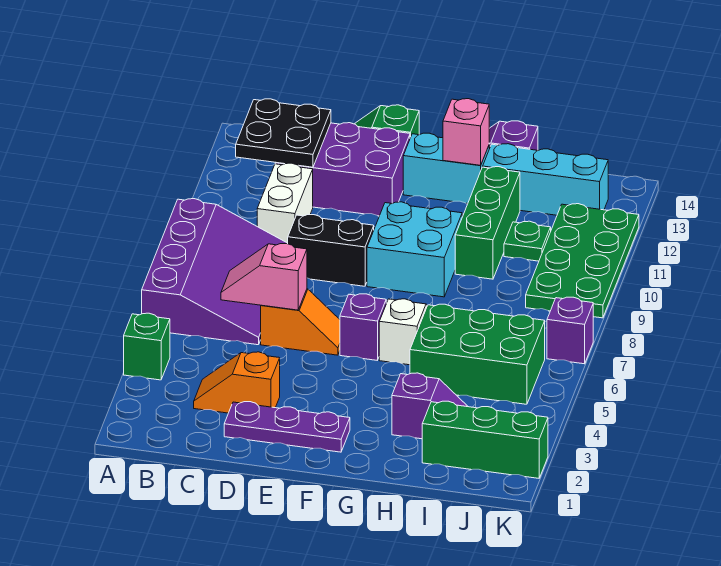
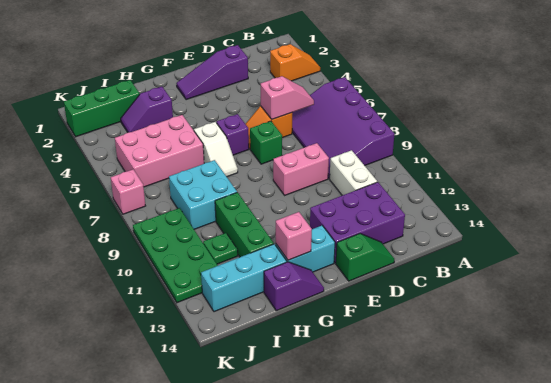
green brick A4 level 1 -> green brick E7 level 1
black plate B12:C13 level 2 -> none
orange slope C3:D3 level 1 top D -> orange slope A3:B3 level 1 top B
purple plate D2:F2 level 1 -> purple slope D2:F2 level 1 top D
black brick D9:E9 level 1 -> pink brick D9:E9 level 1
cyan brick F9:G10 level 1 -> cyan brick H8:I9 level 1
green brick H5:J6 level 1 -> pink brick H5:J6 level 1
purple brick K7 level 1 -> pink brick K7 level 1

